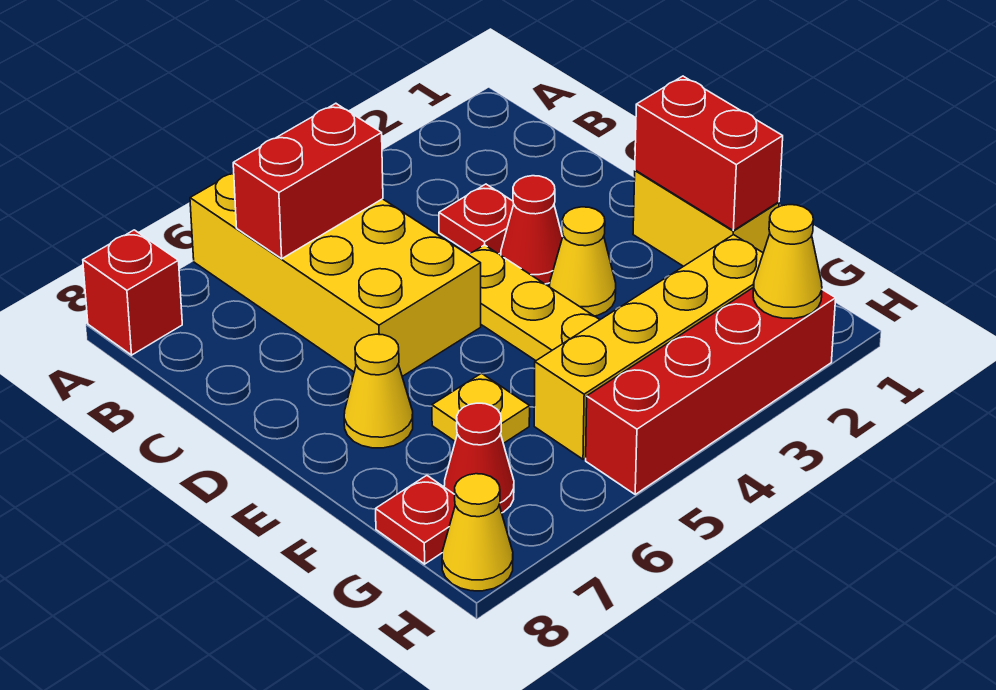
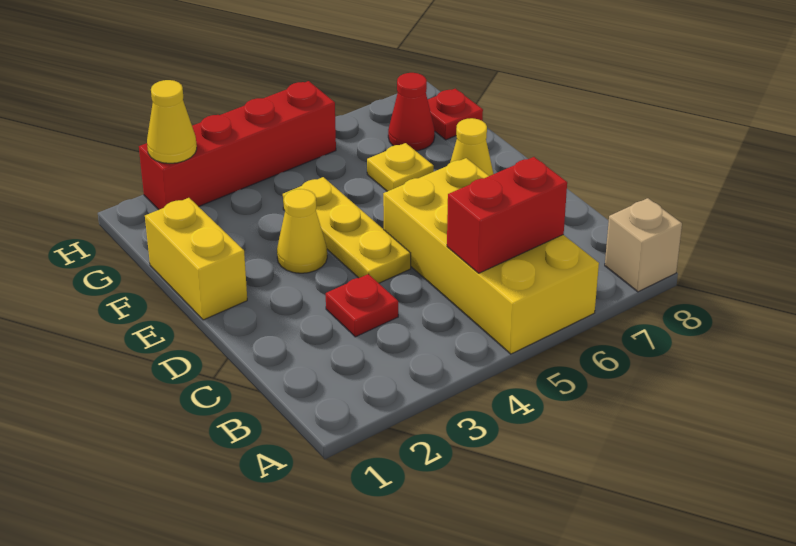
red brick A8 level 1 -> tan brick A8 level 1
red cone D3 level 1 -> none
red brick E1:F1 level 2 -> none
yellow brick G2:G5 level 1 -> none
yellow cone H8 level 1 -> none

